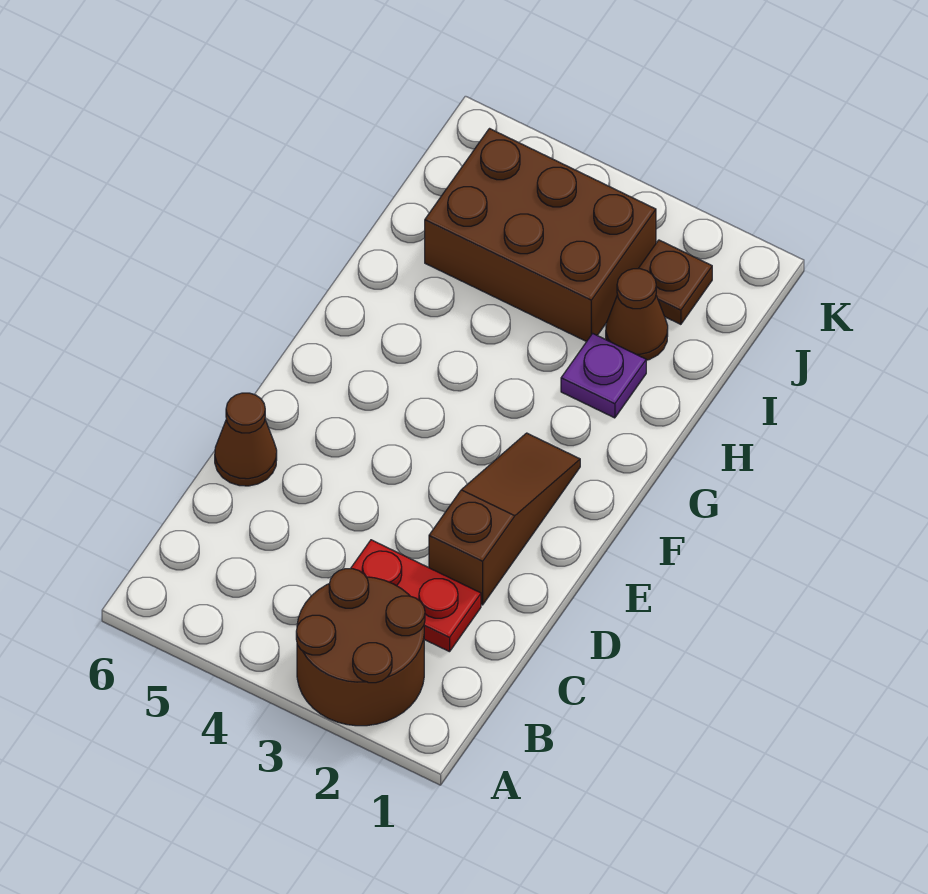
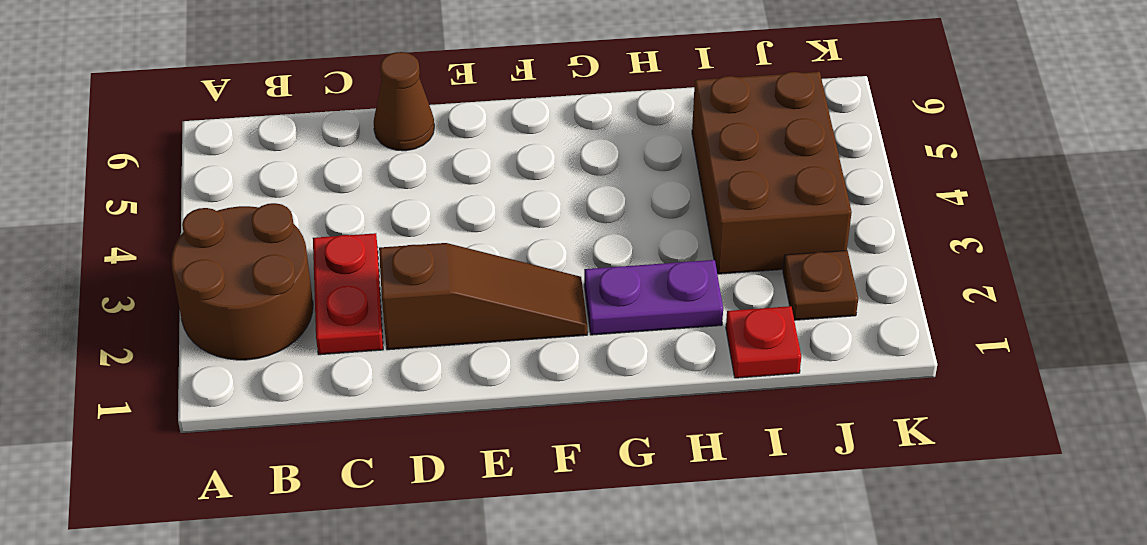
purple plate H2 level 1 -> purple plate G2:H2 level 1
none -> red plate I1 level 1
brown cone I2 level 1 -> none

